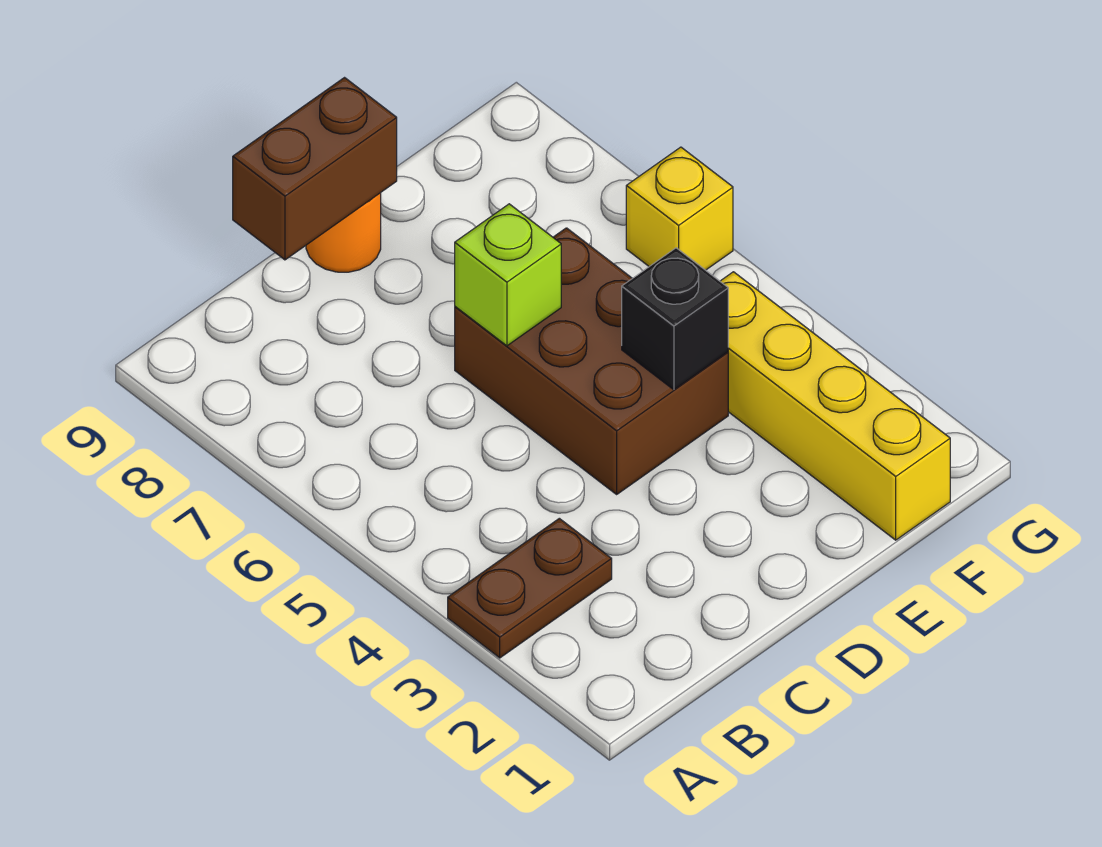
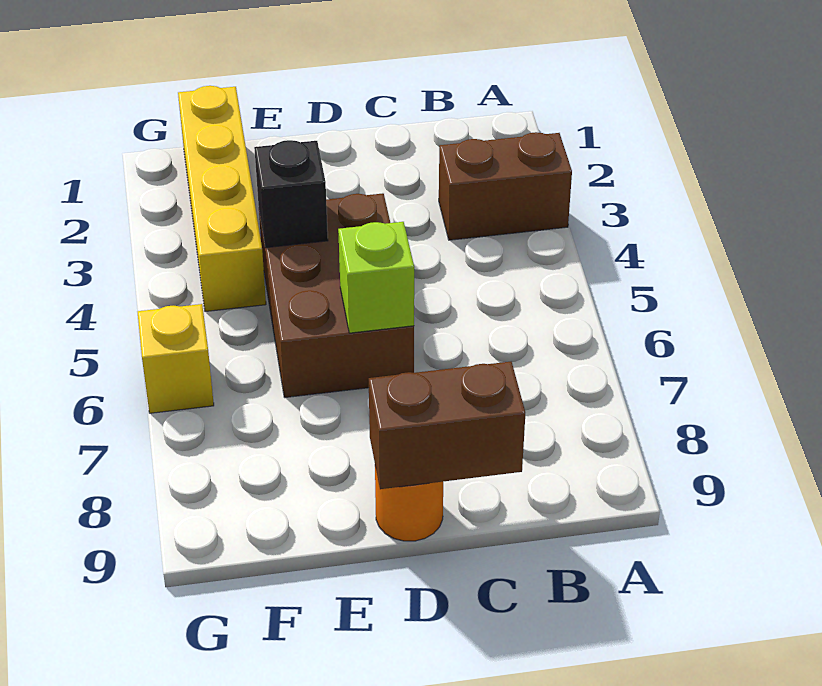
brown plate A3:B3 level 1 -> brown brick A3:B3 level 1

